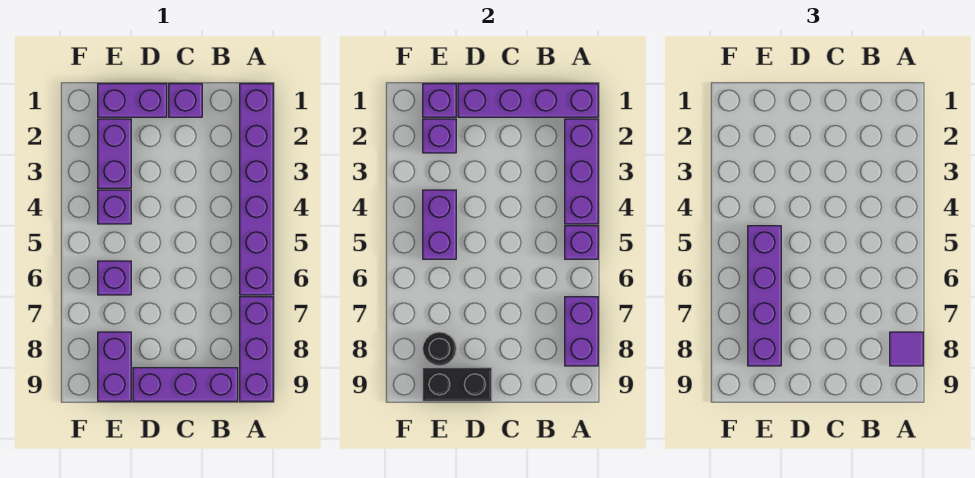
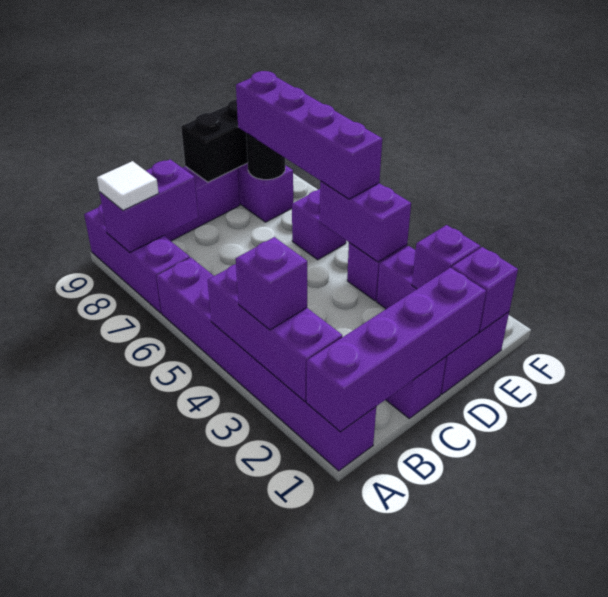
purple brick A5 level 2 -> purple brick A3 level 3
purple brick A7:A8 level 2 -> purple brick A8:B8 level 2
purple tile A8 level 3 -> white tile A8 level 3

